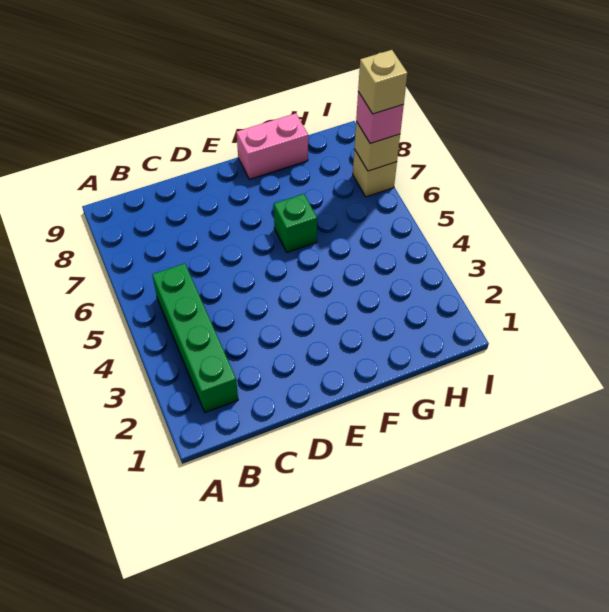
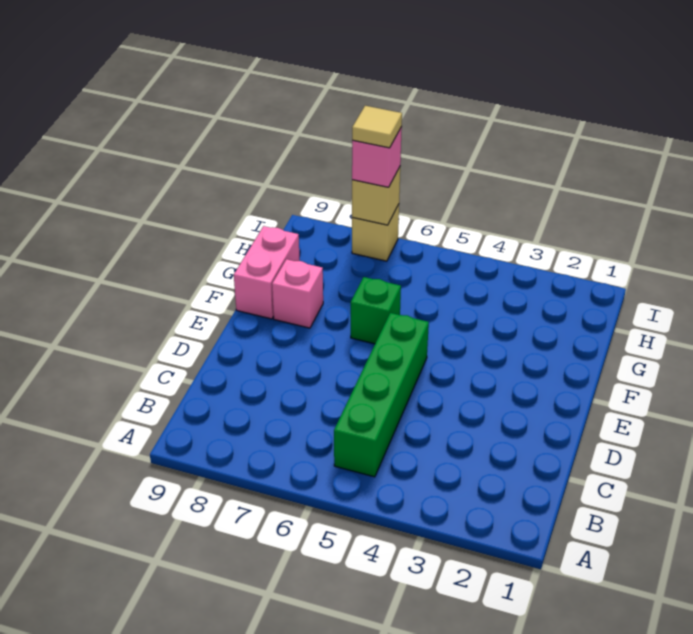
green brick B2:B5 level 1 -> green brick B5:E5 level 1
none -> pink brick F8 level 1
tan brick I7 level 4 -> tan tile I7 level 4

